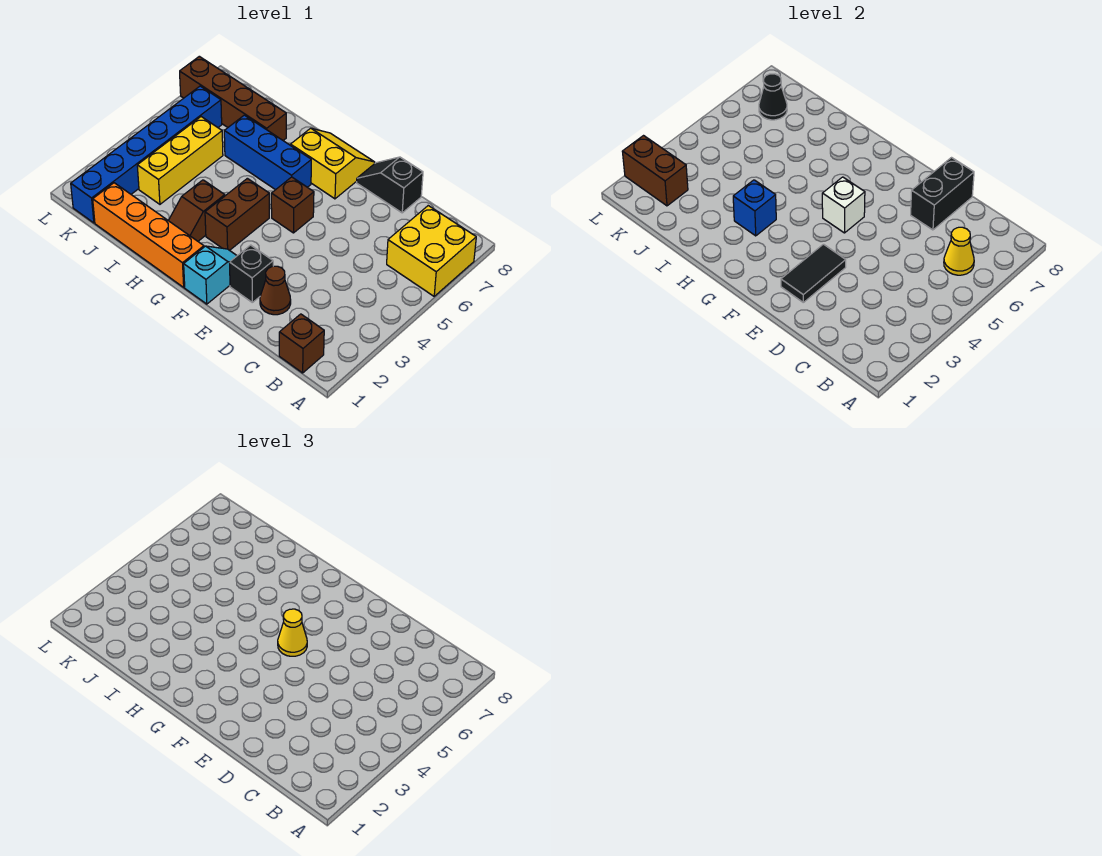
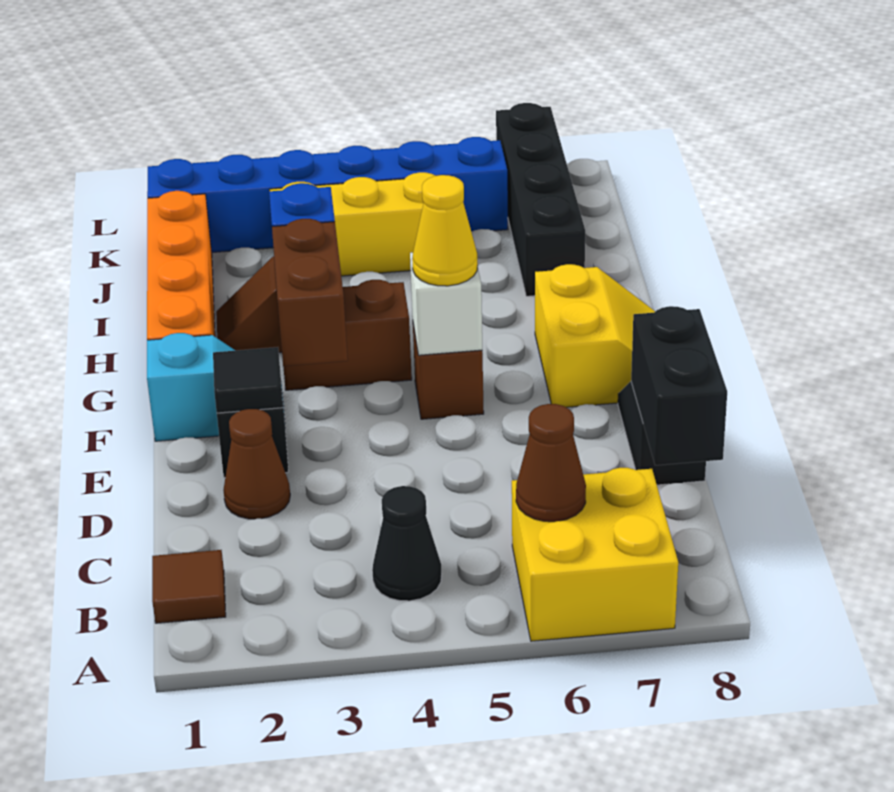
brown brick B1 level 1 -> brown tile B1 level 1
yellow cone B6 level 2 -> brown cone B6 level 2
black brick D7:D8 level 2 -> black brick C8:D8 level 2
black tile E2:E3 level 2 -> black tile E2 level 2
blue brick G6:I6 level 1 -> none
brown brick I7:L7 level 1 -> black brick I7:L7 level 1
brown brick K2:L2 level 2 -> brown brick F3:G3 level 2
black cone K7 level 2 -> black cone B4 level 1

